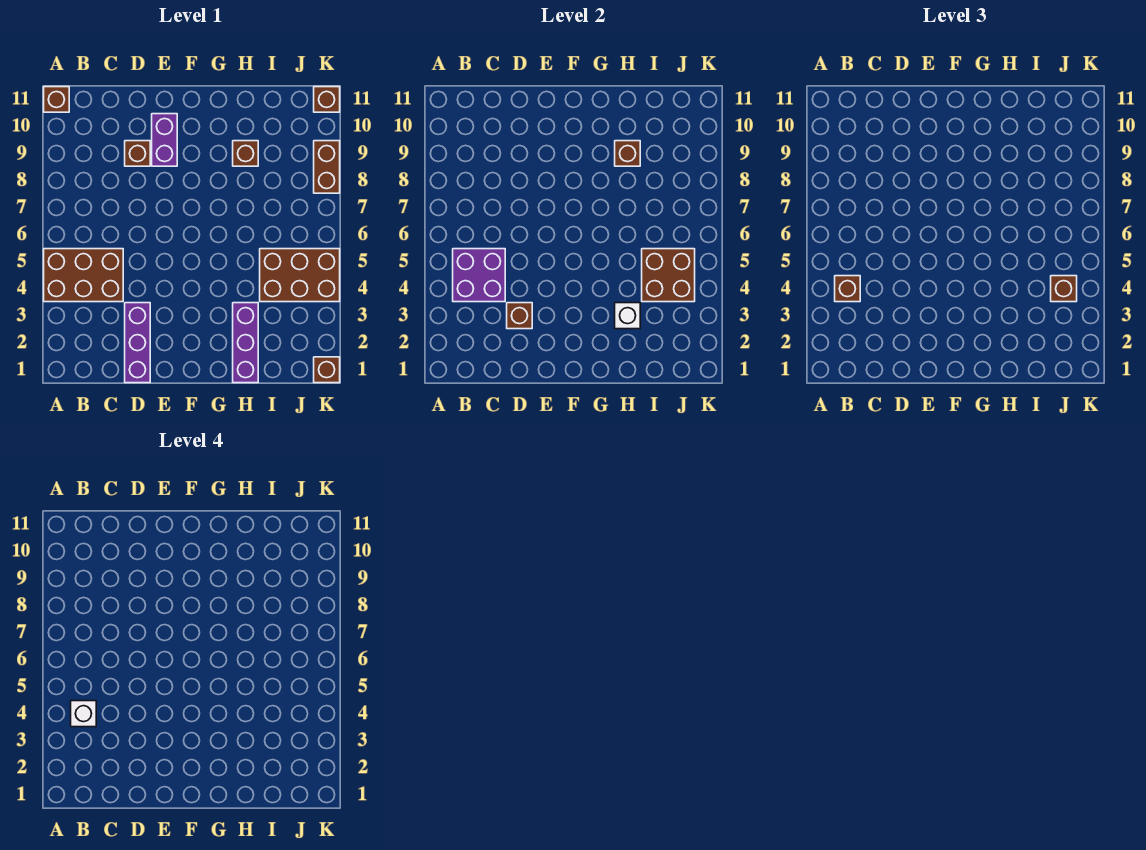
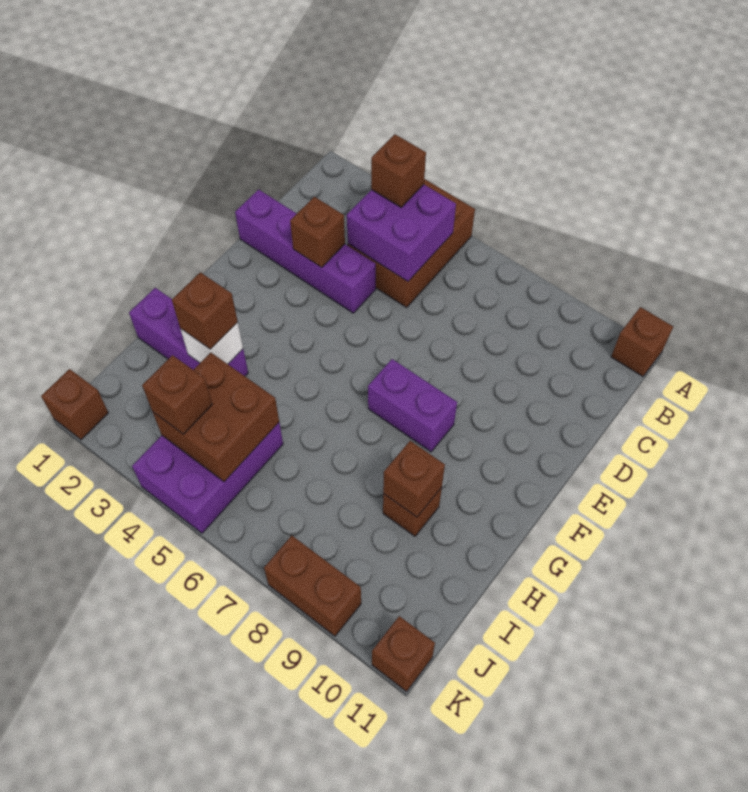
white brick B4 level 4 -> none
purple brick D1:D3 level 1 -> purple brick D1:D4 level 1
brown brick D9 level 1 -> brown brick H3 level 3
purple brick E9:E10 level 1 -> purple brick F7:F8 level 1
brown brick I4:K5 level 1 -> purple brick I4:K5 level 1

